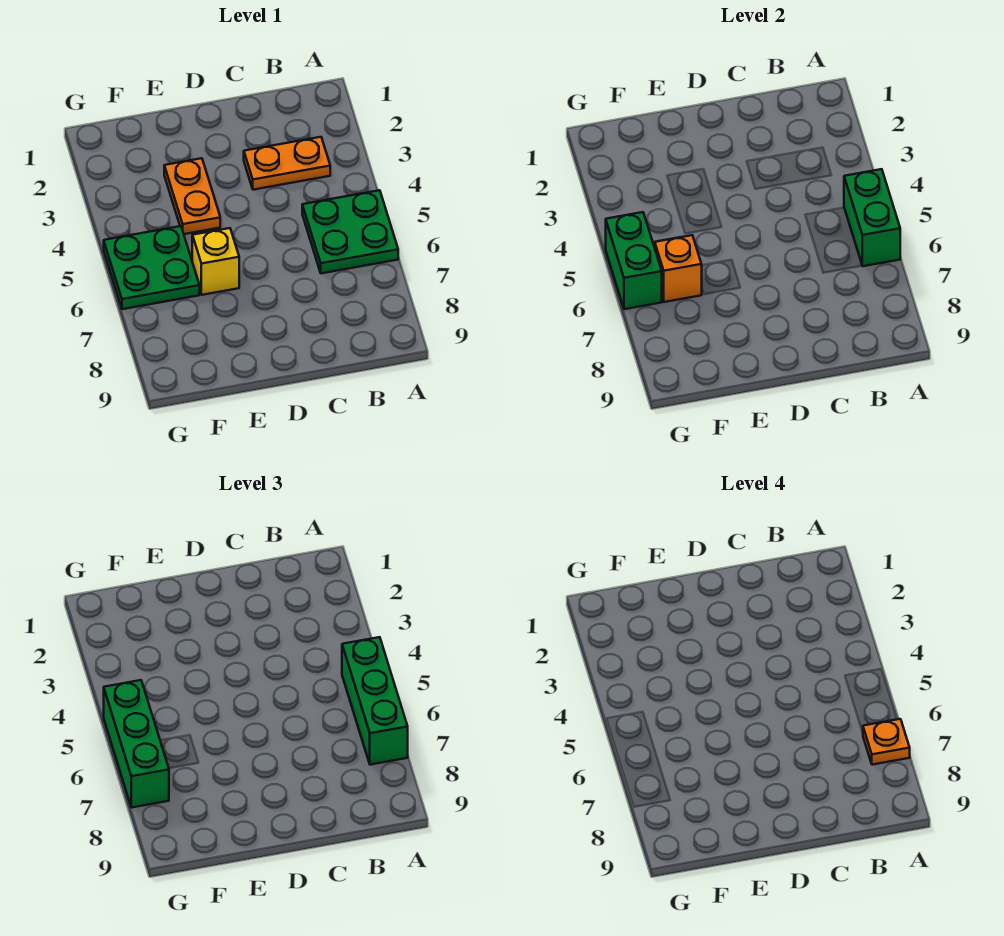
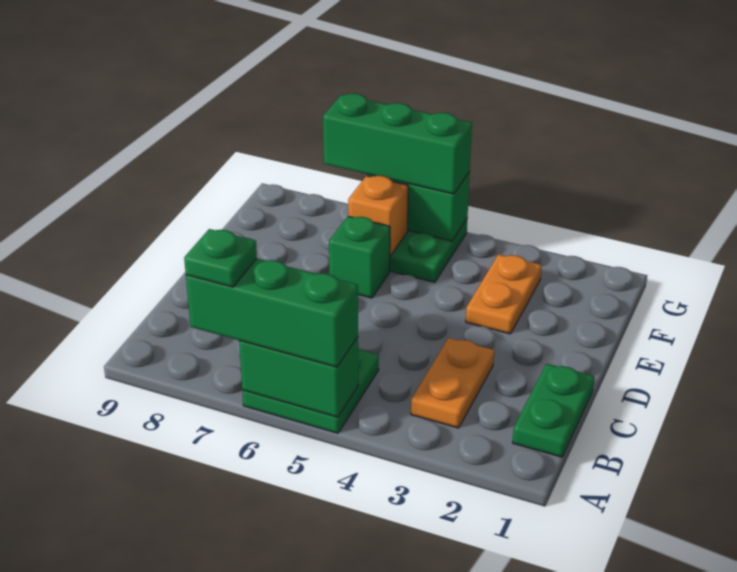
orange plate A7 level 4 -> green plate A7 level 4
none -> green plate B1:C1 level 1
orange plate E3:E4 level 1 -> orange plate E3:F3 level 1
yellow brick E6 level 1 -> green brick E6 level 1

